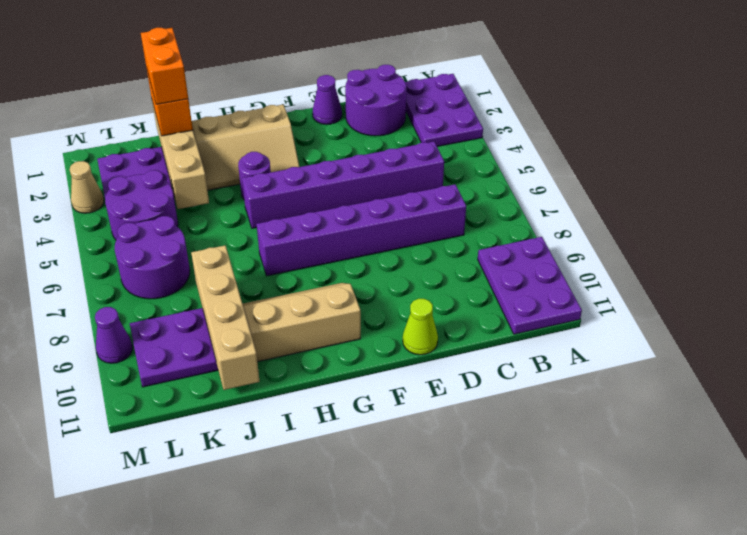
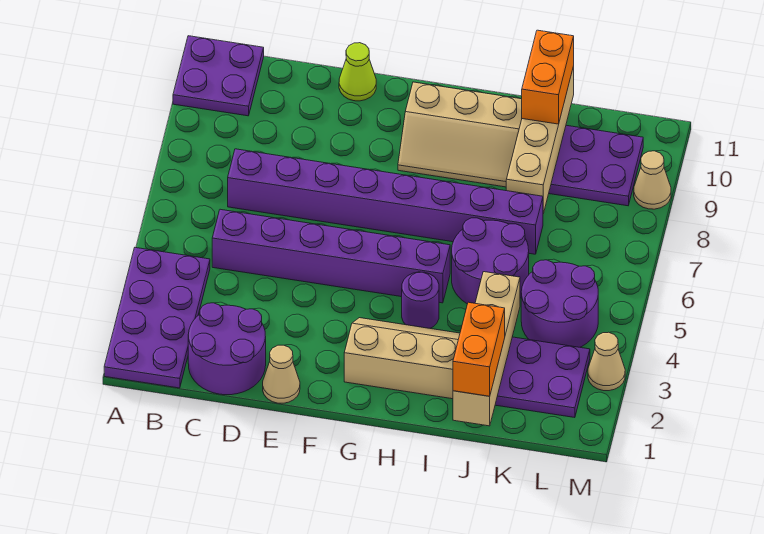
purple plate A1:B3 level 1 -> purple plate A1:B4 level 1
purple plate A9:B11 level 1 -> purple plate A10:B11 level 1
purple brick C7:H7 level 1 -> purple brick C7:J7 level 1
purple cone E1 level 1 -> tan cone E1 level 1
orange brick J1:J2 level 4 -> orange brick J10:J11 level 3
purple round brick K6:L7 level 1 -> purple round brick I5:J6 level 1
purple cone M9 level 1 -> tan cone M9 level 1

